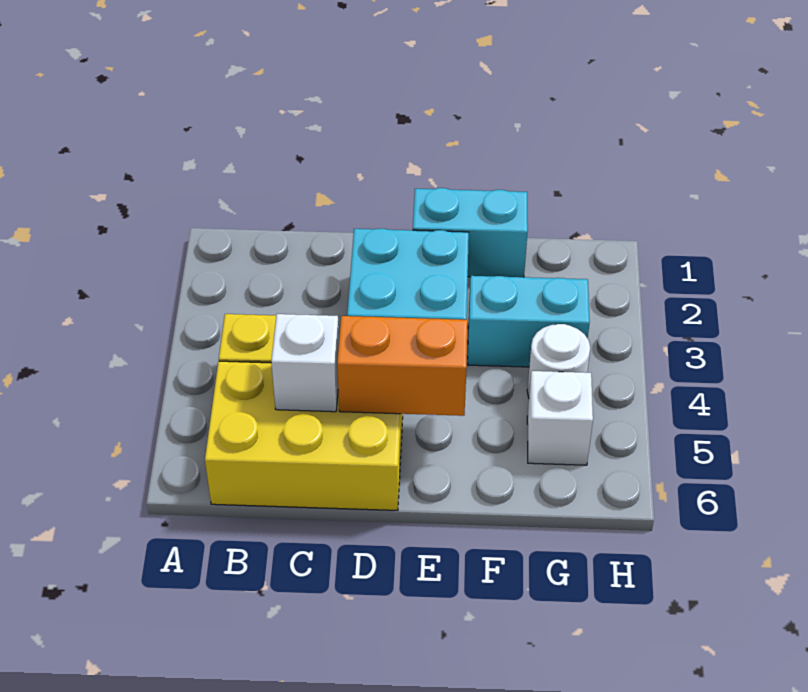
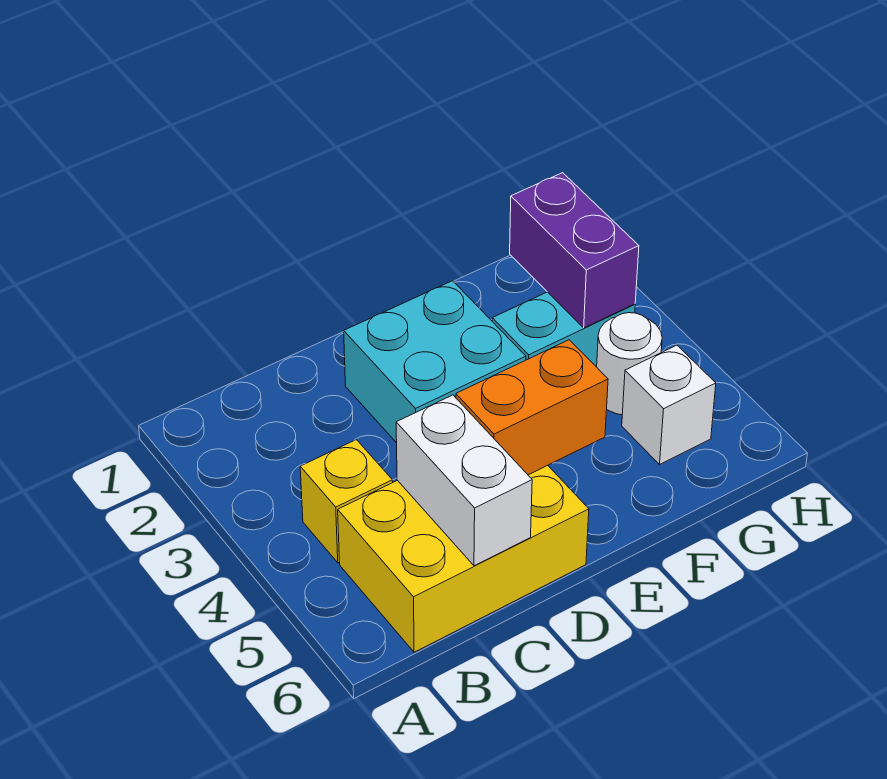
white brick C5 level 2 -> white brick C5:C6 level 2
cyan brick E1:F1 level 1 -> none
none -> purple brick G2:G3 level 2

